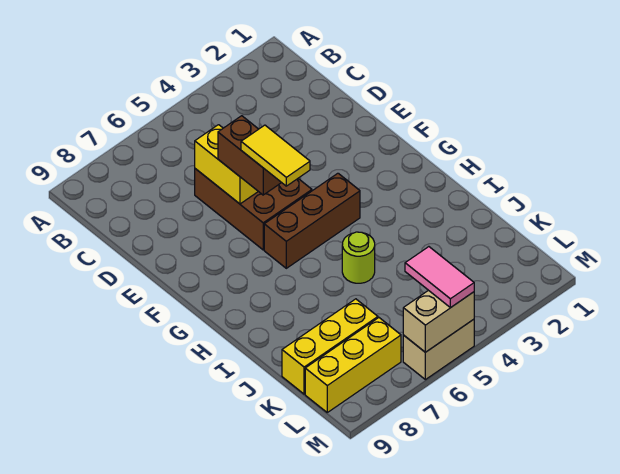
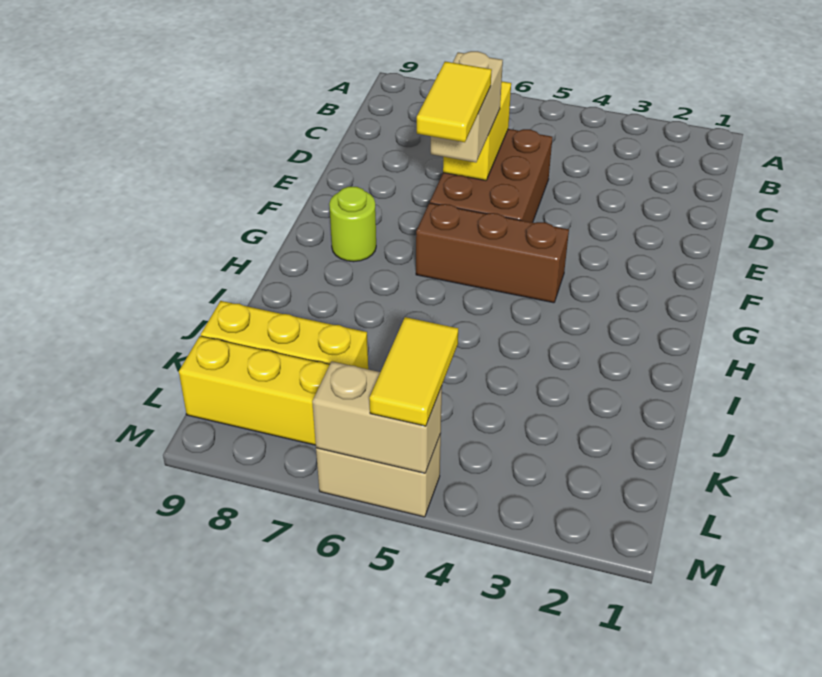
brown brick E6:F6 level 3 -> tan brick E6:F6 level 3
lime round brick I5 level 1 -> lime round brick G8 level 1
pink tile L5:M5 level 3 -> yellow tile L5:M5 level 3

